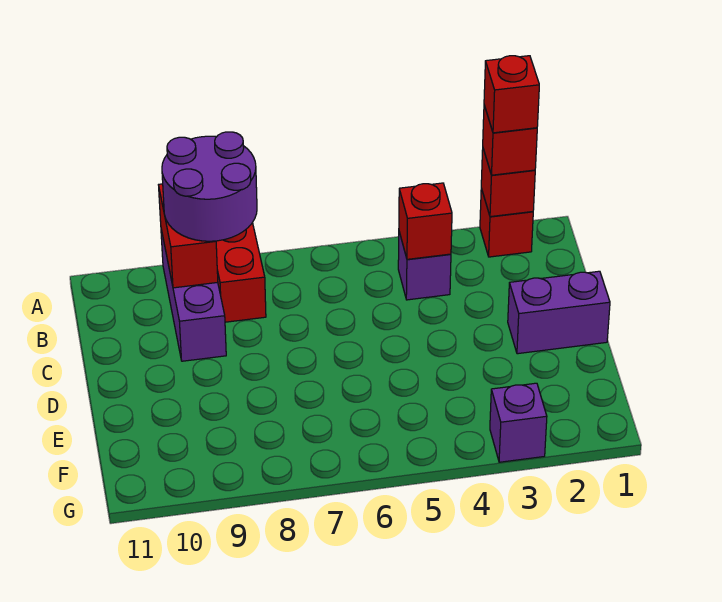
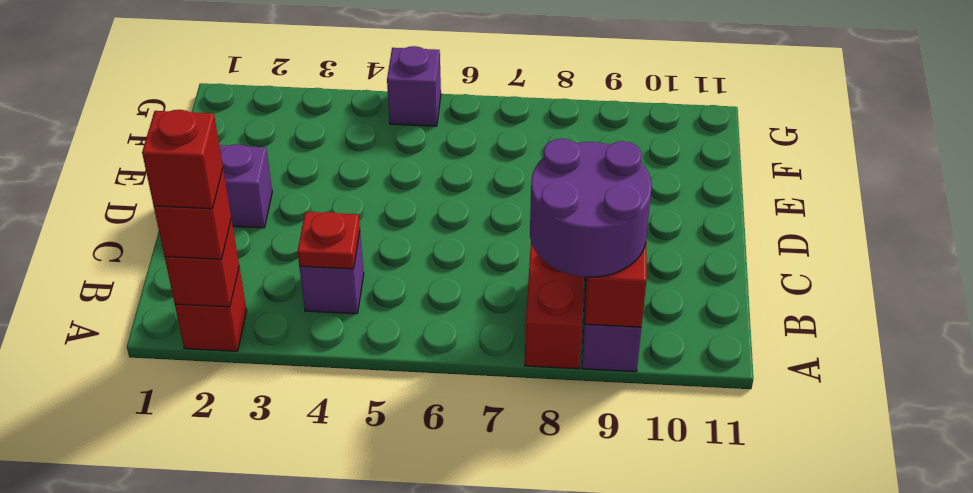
red brick B4 level 2 -> red plate B4 level 2
purple brick G3 level 1 -> purple brick G5 level 1

